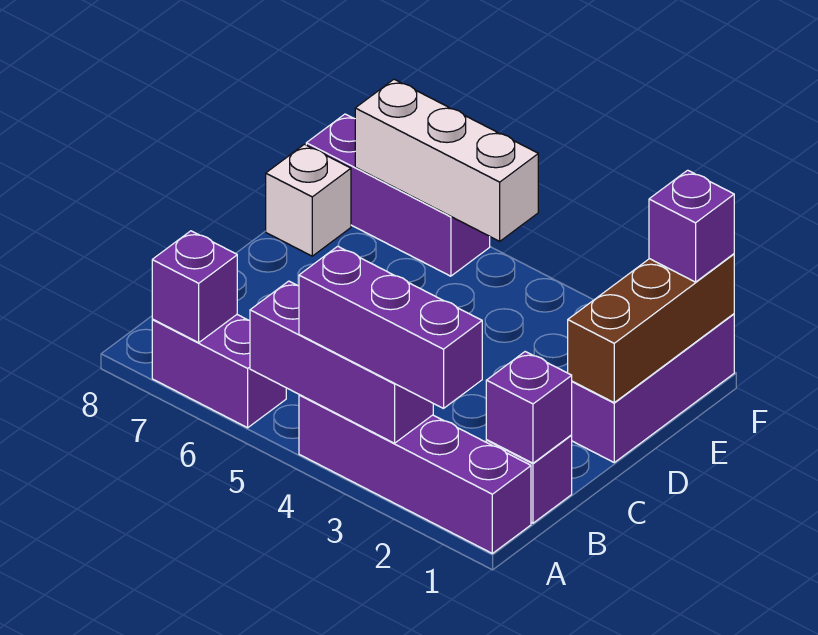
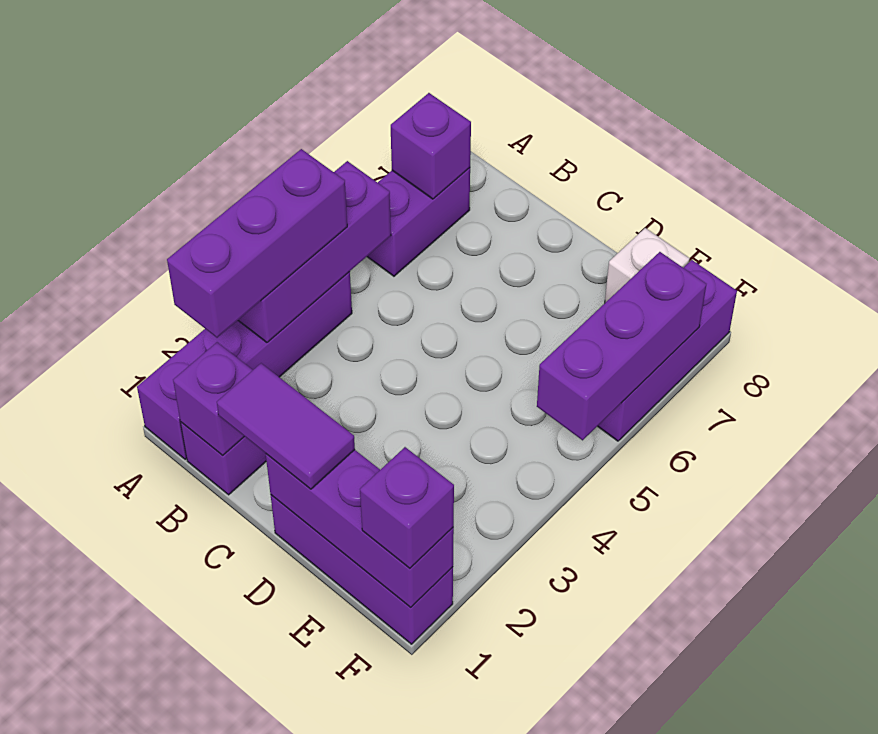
none -> purple tile C1:D1 level 3
brown brick D1:F1 level 2 -> purple brick D1:F1 level 2
white brick F5:F7 level 2 -> purple brick F5:F7 level 2

